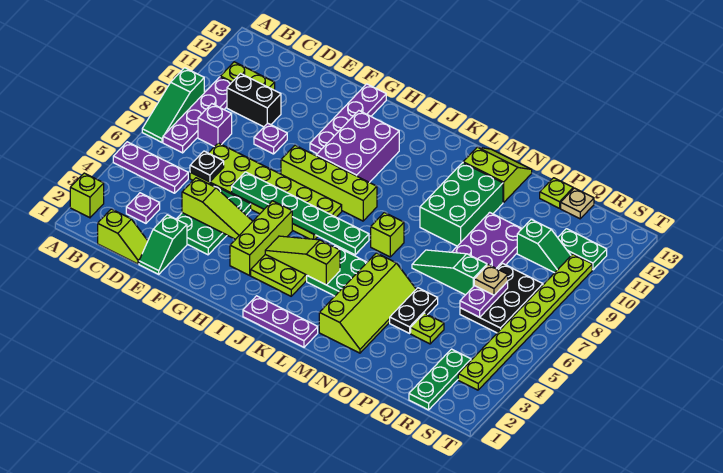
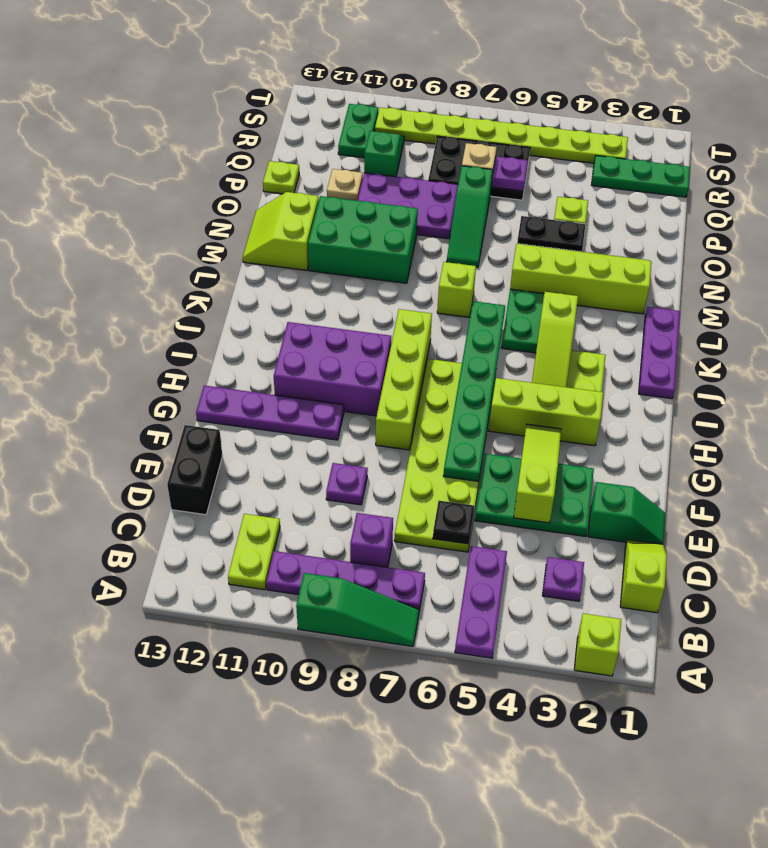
black brick C10:D10 level 1 -> black brick D13:E13 level 1
tan plate Q13 level 1 -> tan plate P11 level 1

